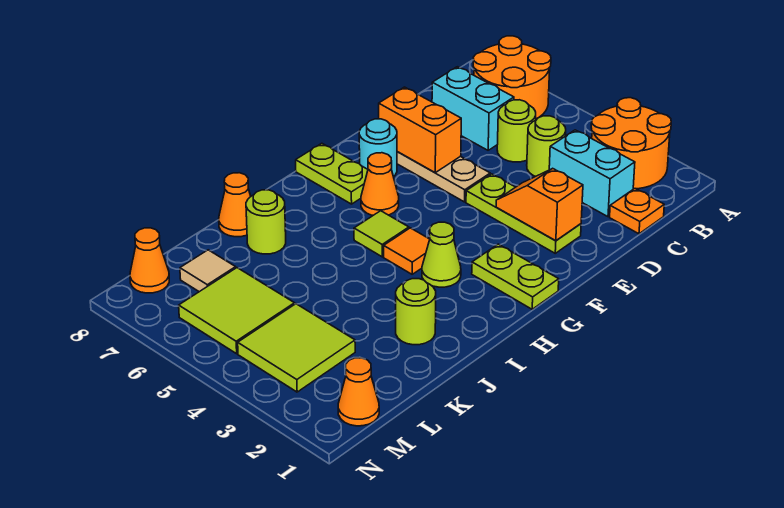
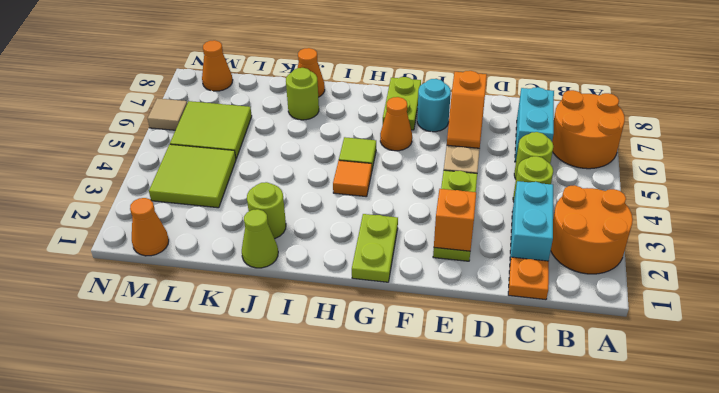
orange brick E6:E7 level 2 -> orange slope E6:E7 level 2 top 7
lime cone H3 level 1 -> lime cone J1 level 1
tan tile L7 level 1 -> tan tile N6 level 1

